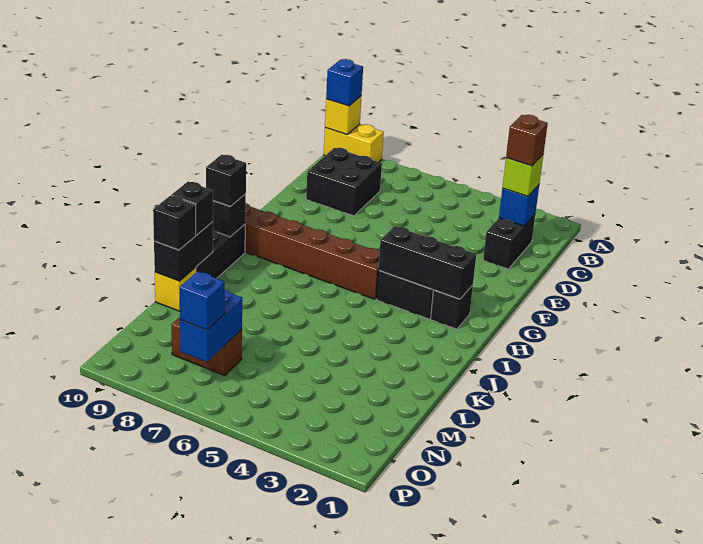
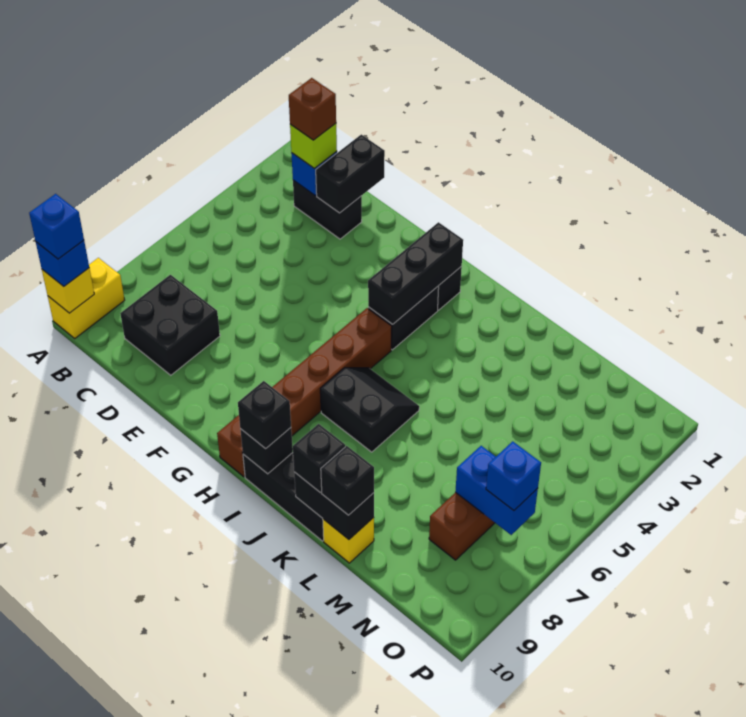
none -> blue brick A10 level 4
none -> black brick D1:D2 level 2
none -> black slope I6:J7 level 1 top 7

